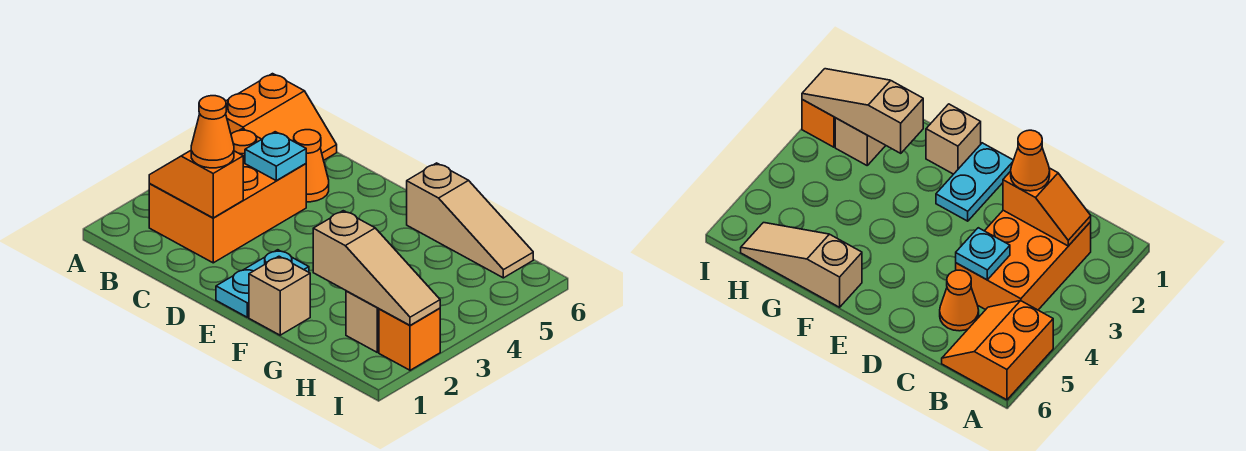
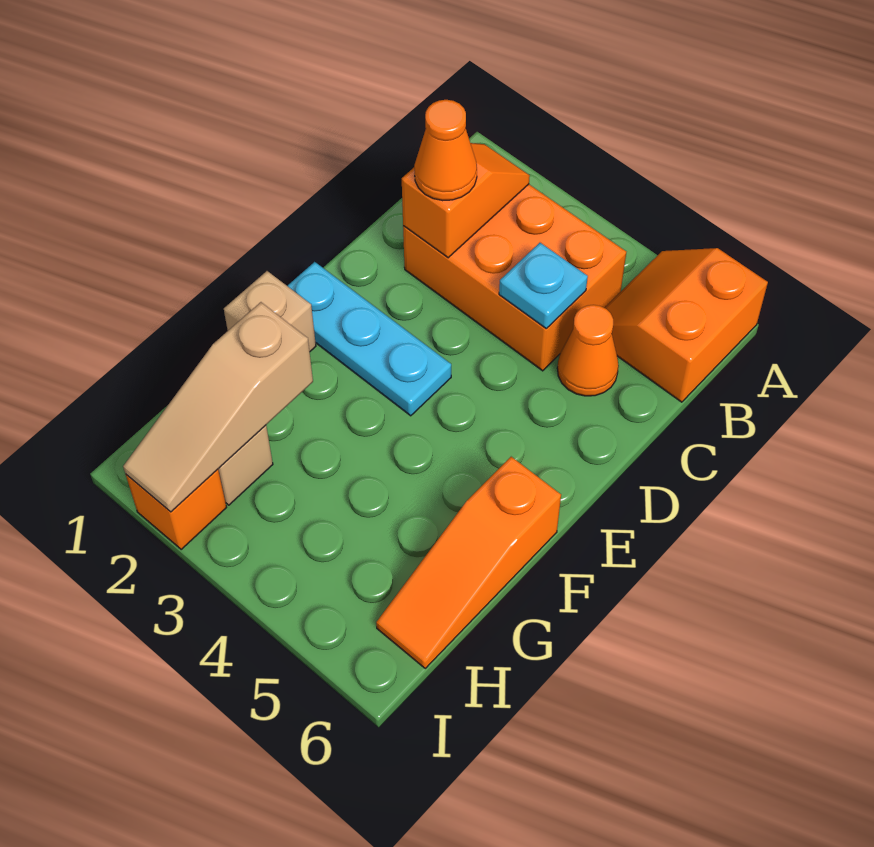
orange slope A5:B6 level 1 top A -> orange slope A5:B6 level 1 top 6
cyan plate E1:E2 level 1 -> cyan plate E1:E3 level 1
tan slope F6:H6 level 1 top F -> orange slope F6:H6 level 1 top F

